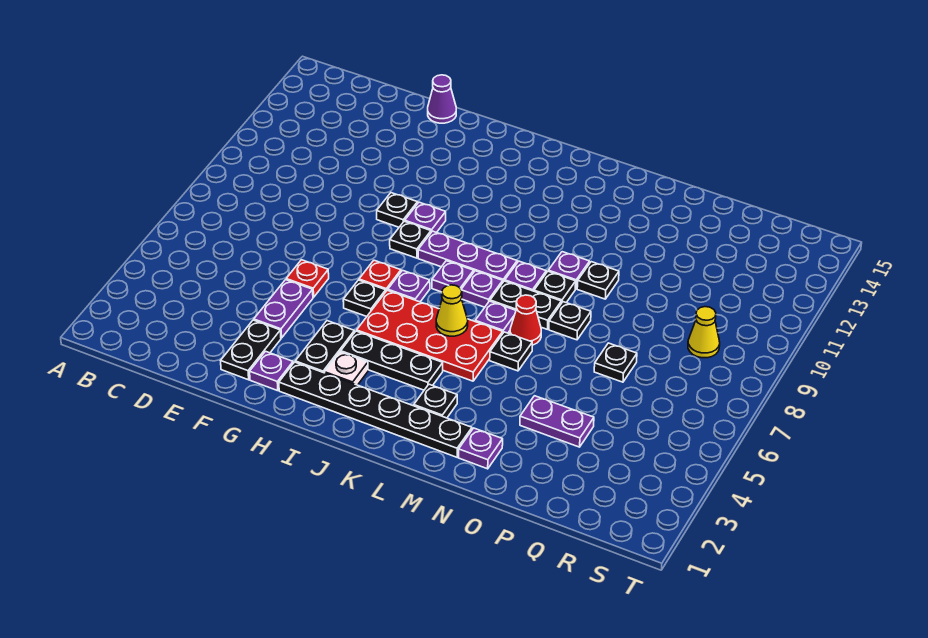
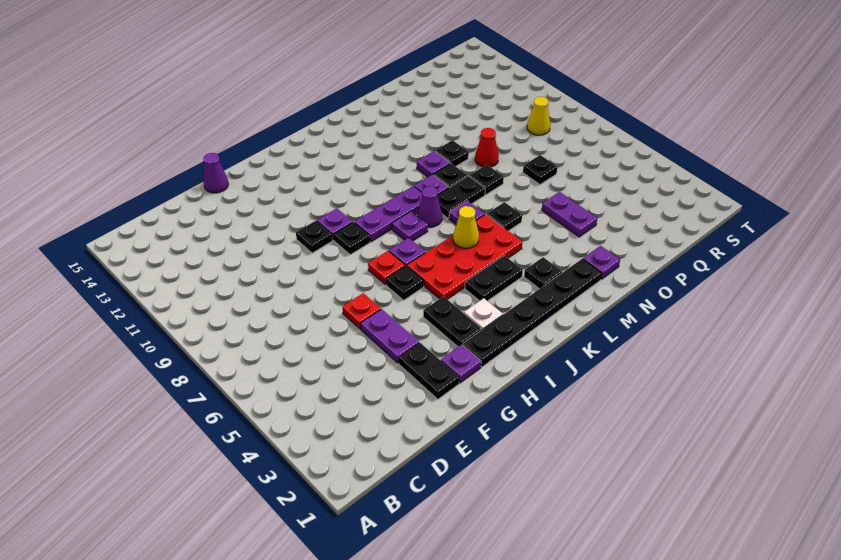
black plate I4:K4 level 1 -> black plate J4:K4 level 1
purple plate K8 level 1 -> purple cone K8 level 1
red cone M7 level 1 -> red cone O9 level 1
purple plate O4:P4 level 1 -> purple plate O4:O5 level 1

